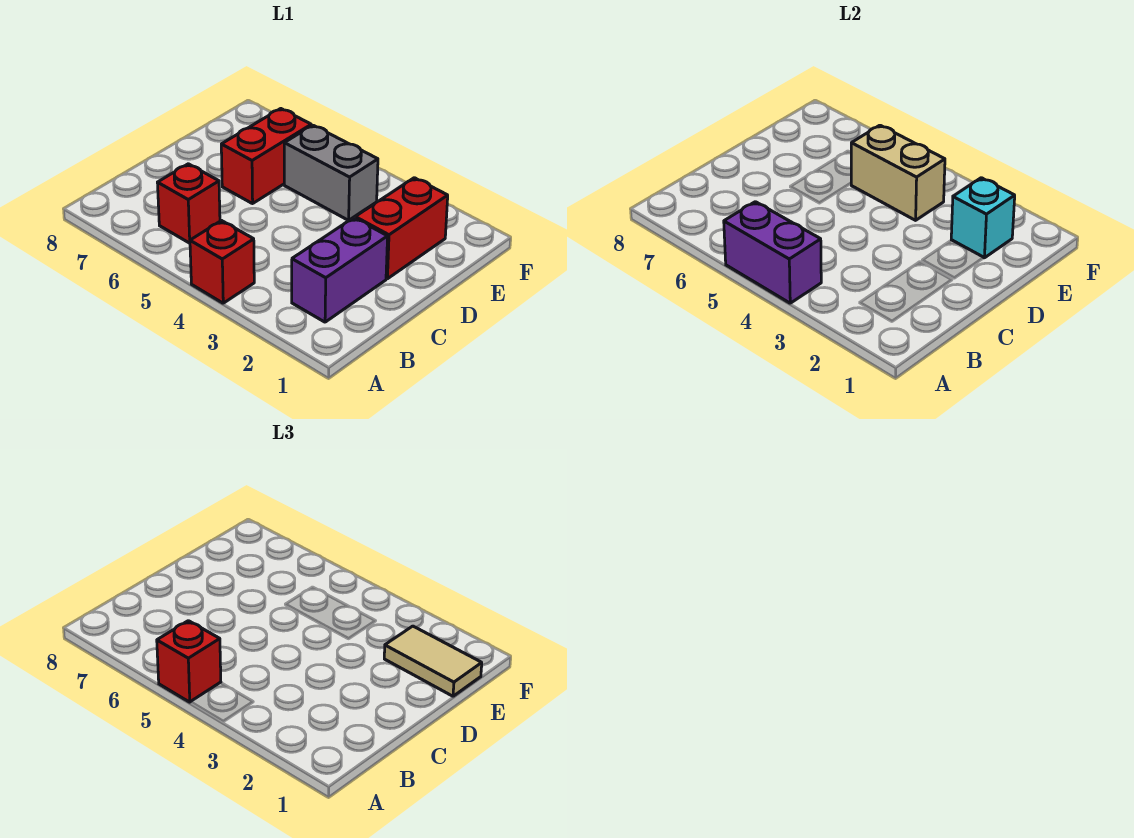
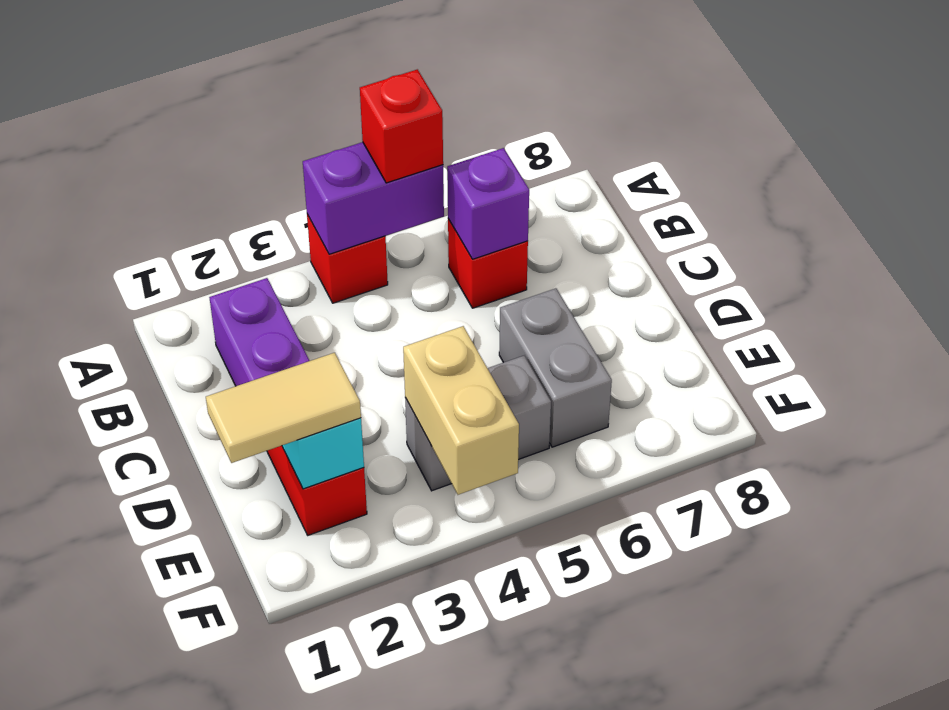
none -> purple brick B6 level 2
red brick D6:E6 level 1 -> grey brick D6:E6 level 1
tan brick E4:E5 level 2 -> tan brick E4:F4 level 2

